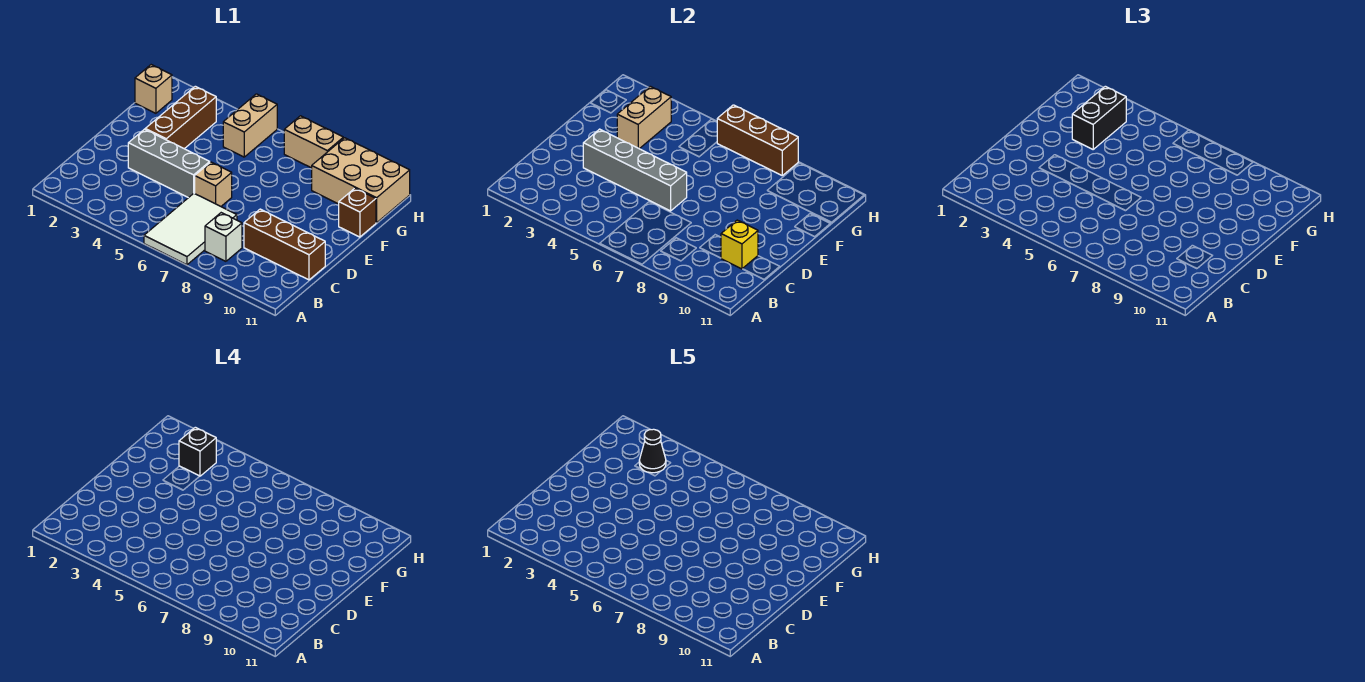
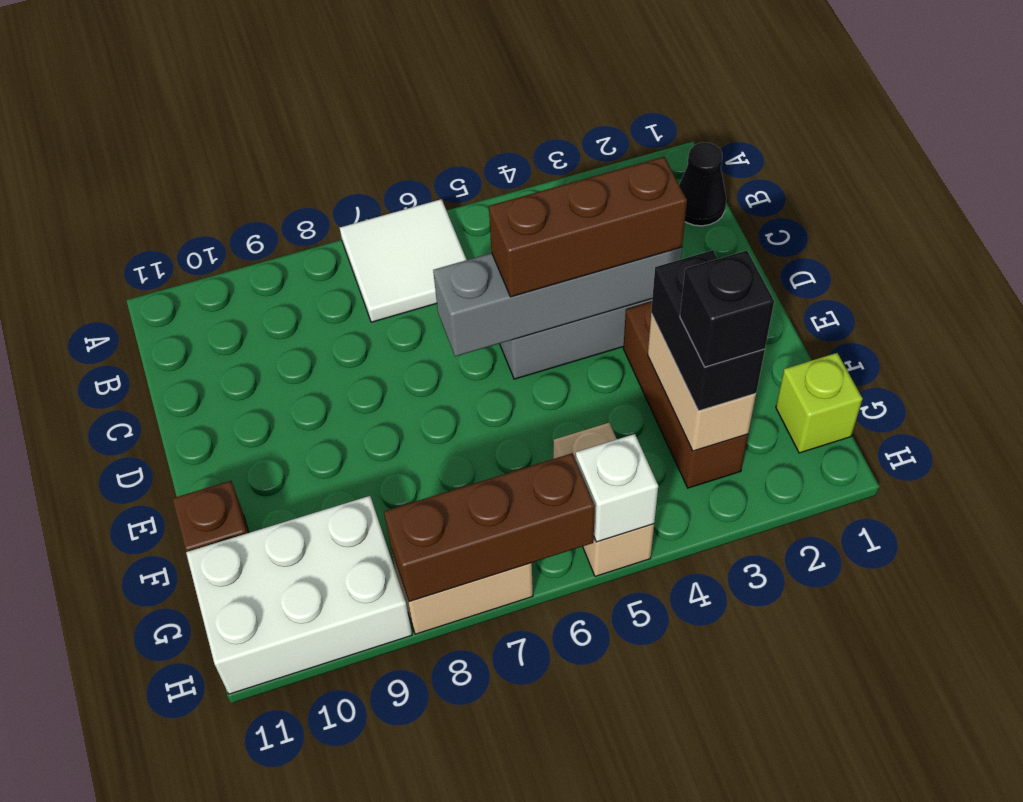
white tile A6:C7 level 1 -> white tile A6:B7 level 1
white brick B8 level 1 -> white brick H5 level 2
brown brick C9:C11 level 1 -> brown brick D3:D5 level 3
yellow brick C10 level 2 -> none
tan brick D6 level 1 -> none
tan brick G1 level 1 -> lime brick G1 level 1
black cone G3 level 5 -> black cone B1 level 1
tan brick G9:H11 level 1 -> white brick G9:H11 level 1

